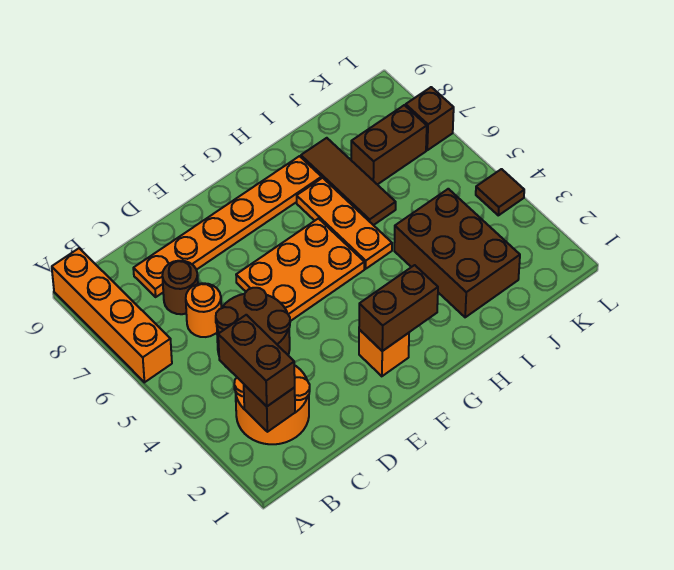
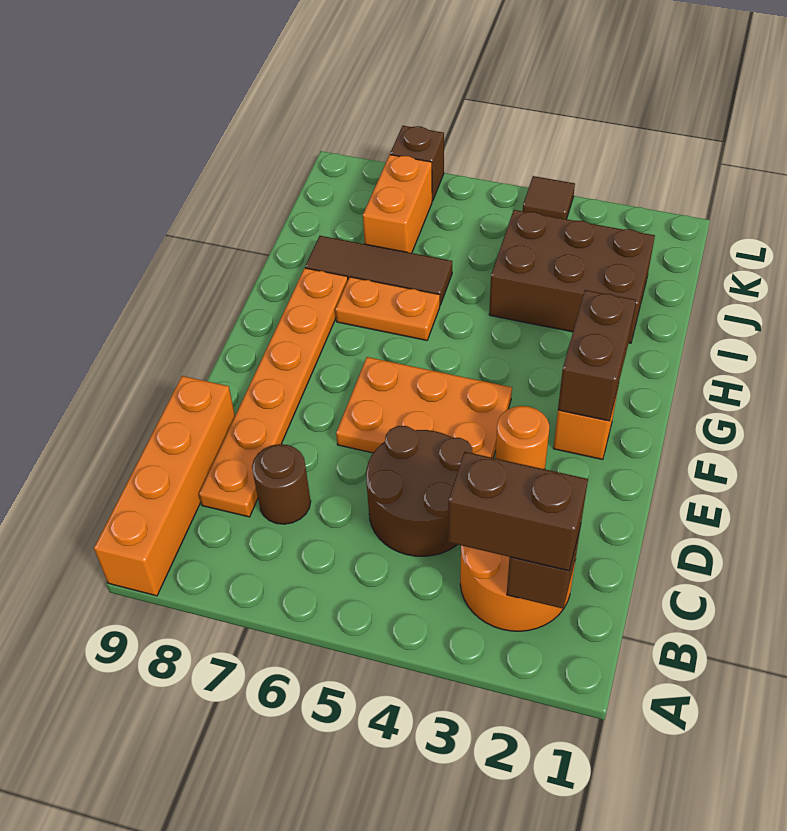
orange brick A6:A9 level 1 -> orange brick A9:D9 level 1
orange round brick C6 level 1 -> orange round brick E3 level 1
orange plate E5:G6 level 1 -> orange plate E4:F6 level 1
orange plate H5:H7 level 1 -> orange plate H6:H7 level 1
brown brick J7:K7 level 1 -> orange brick J7:K7 level 1

